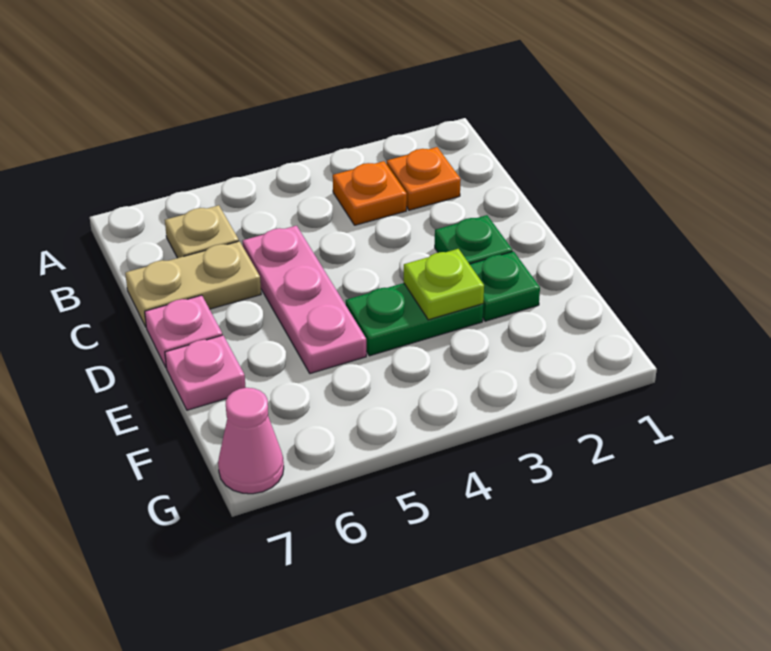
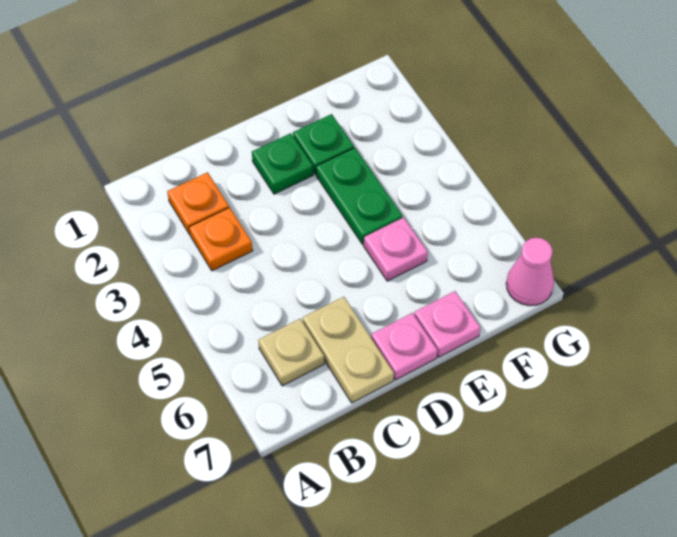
pink plate C5:E5 level 1 -> pink plate E5 level 1
lime plate E3 level 2 -> none

